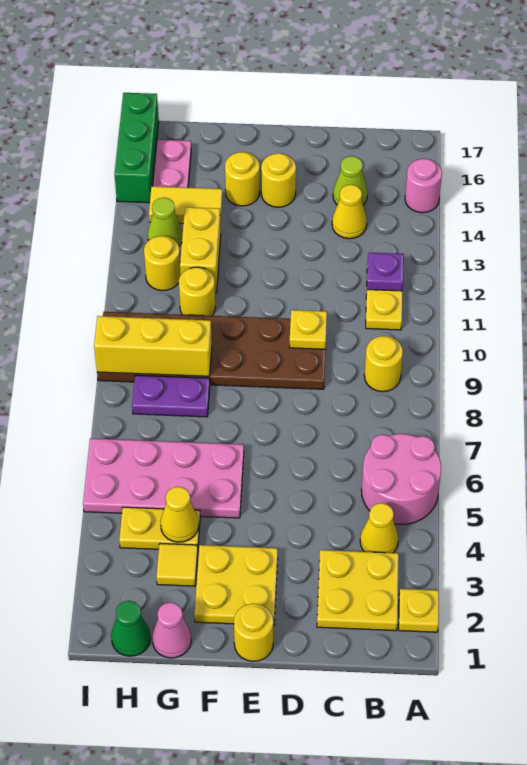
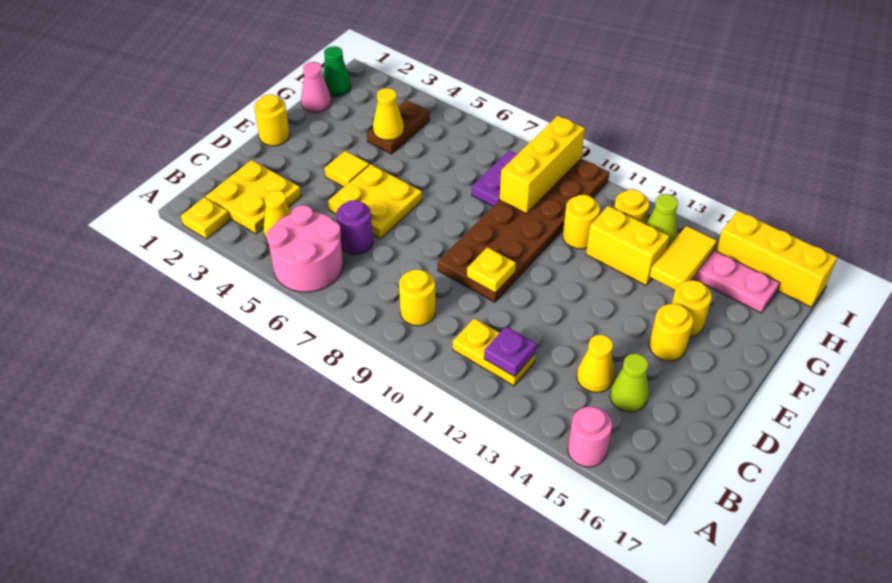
none -> purple round brick C6 level 1
yellow plate E2:F3 level 1 -> yellow plate D5:E6 level 1
pink plate F5:I6 level 1 -> none
yellow tile G3 level 1 -> yellow tile E4 level 1
yellow plate G4:H4 level 1 -> brown plate G4:H4 level 1
green brick I15:I17 level 1 -> yellow brick I15:I17 level 1

